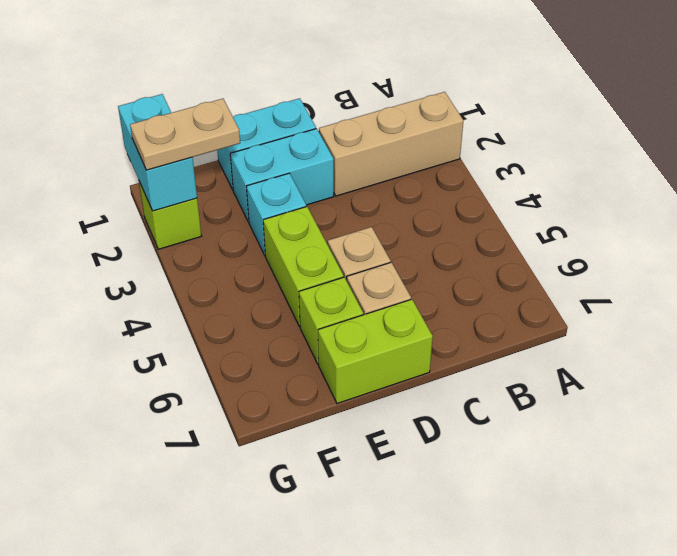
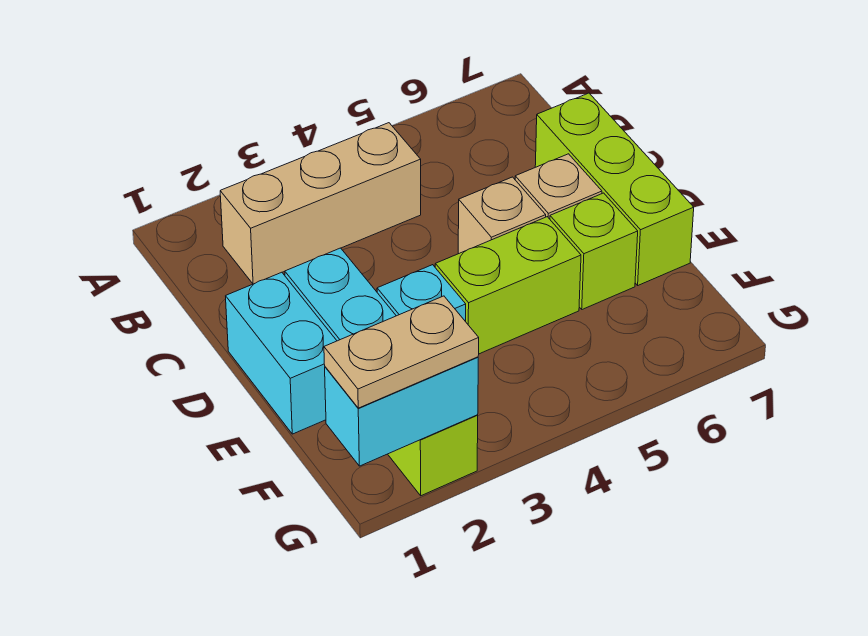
tan brick A2:C2 level 1 -> tan brick B2:B4 level 1
lime brick D7:E7 level 1 -> lime brick C7:E7 level 1
tan plate F2:G2 level 3 -> tan plate G1:G2 level 3

